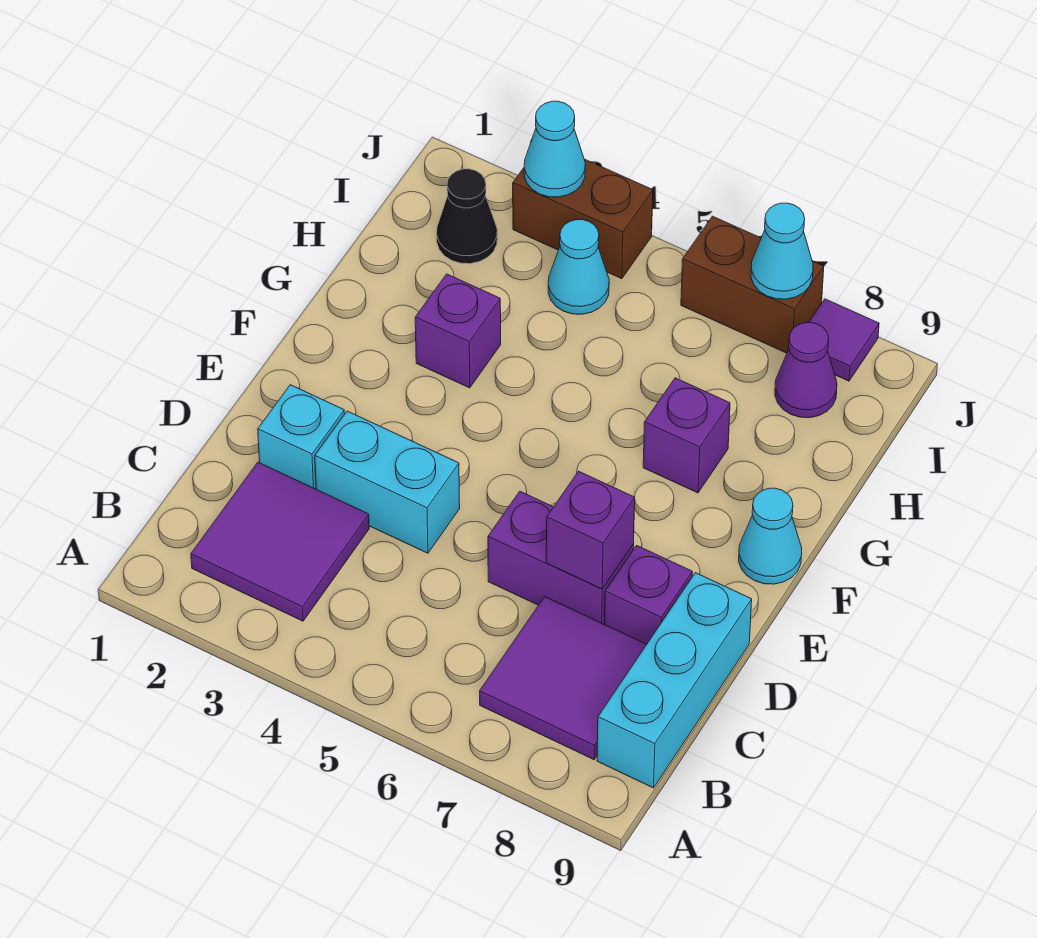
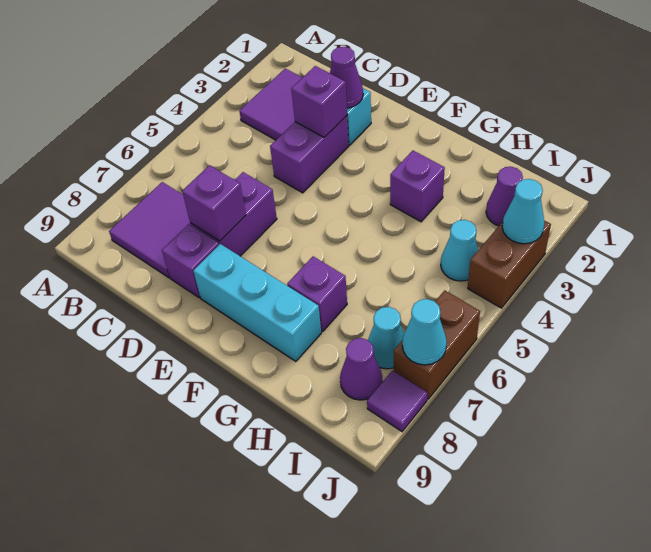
cyan brick B9:D9 level 1 -> cyan brick E8:G8 level 1
none -> purple cone D2 level 2
cyan brick D3:D4 level 1 -> purple brick D3:D4 level 1
none -> purple brick D3 level 2
cyan cone F9 level 1 -> cyan cone I7 level 1
black cone I2 level 1 -> purple cone I2 level 1

